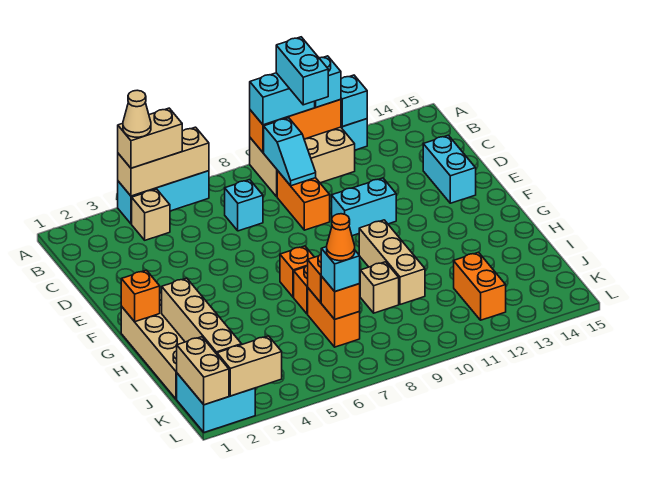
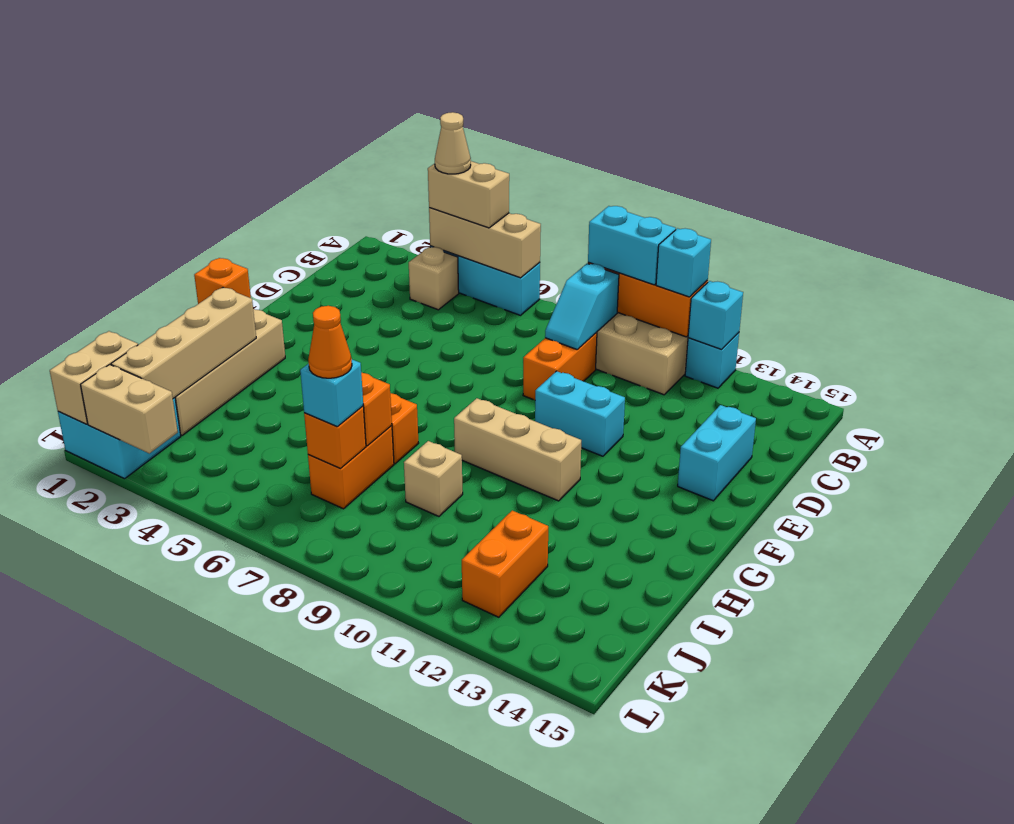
cyan brick A10:B10 level 4 -> none
cyan brick C7 level 1 -> none
orange brick G7 level 1 -> none
tan brick G10:I10 level 1 -> tan brick G9:G11 level 1

